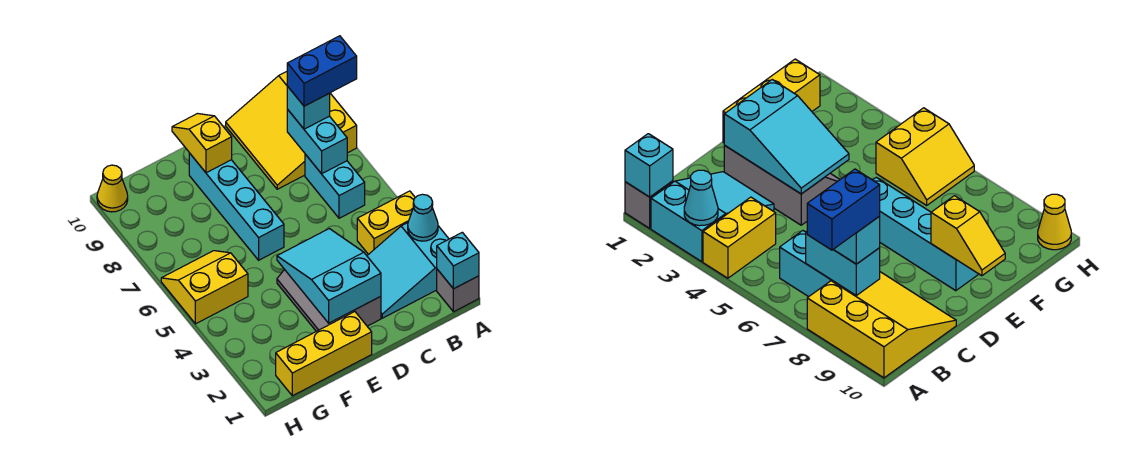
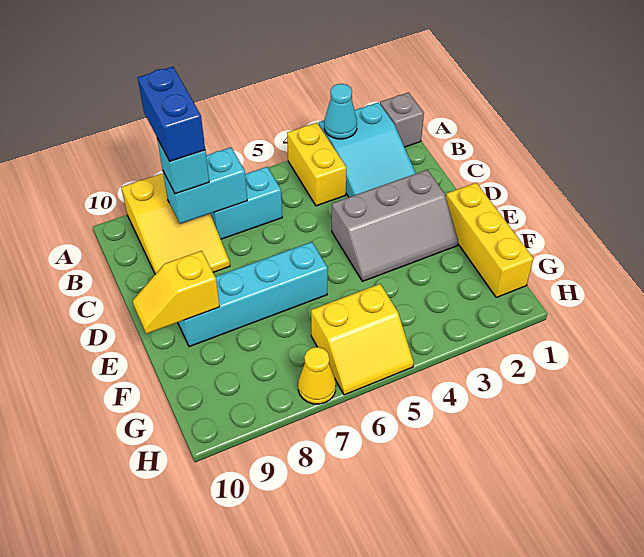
cyan brick A1 level 2 -> none
yellow slope A8:C10 level 1 top A -> yellow slope A8:C9 level 1 top A
cyan slope D2:E4 level 2 top 2 -> none
yellow slope G5:H6 level 1 top 5 -> yellow slope G5:H6 level 1 top G
yellow cone H10 level 1 -> yellow cone H7 level 1

